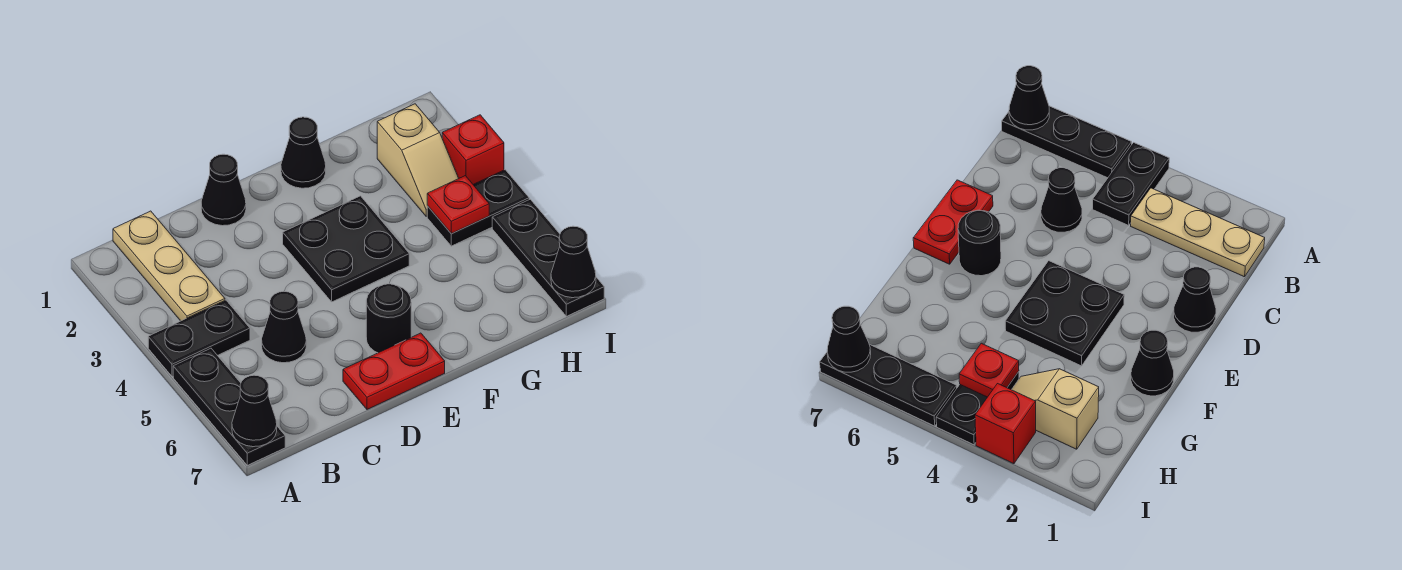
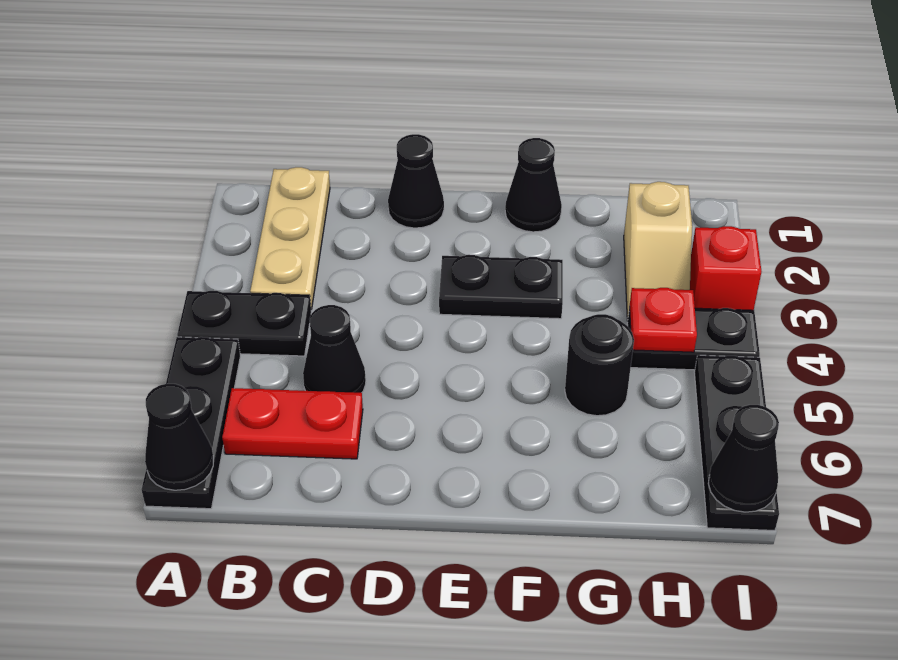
red plate D7:E7 level 1 -> red plate B6:C6 level 1
black plate E3:F4 level 1 -> black plate E3:F3 level 1
black round brick E6 level 1 -> black round brick G5 level 1

